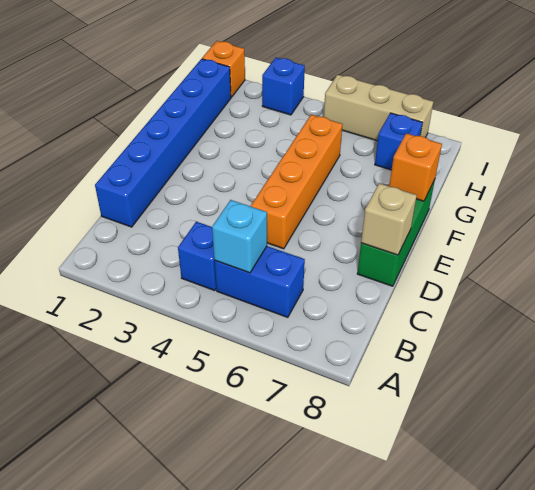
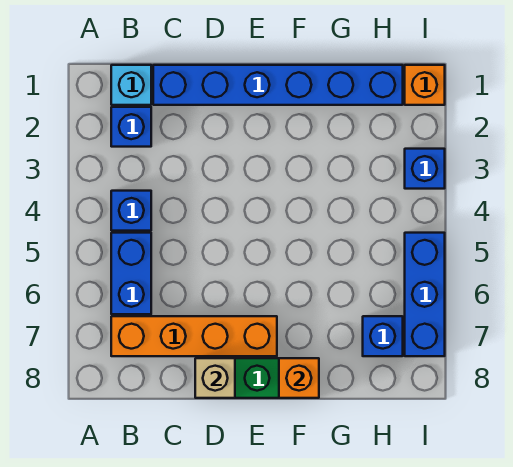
none -> blue brick B2 level 1
cyan brick B5 level 2 -> cyan brick B1 level 1
orange brick D5:G5 level 1 -> orange brick B7:E7 level 1
tan brick I5:I7 level 1 -> blue brick I5:I7 level 1

